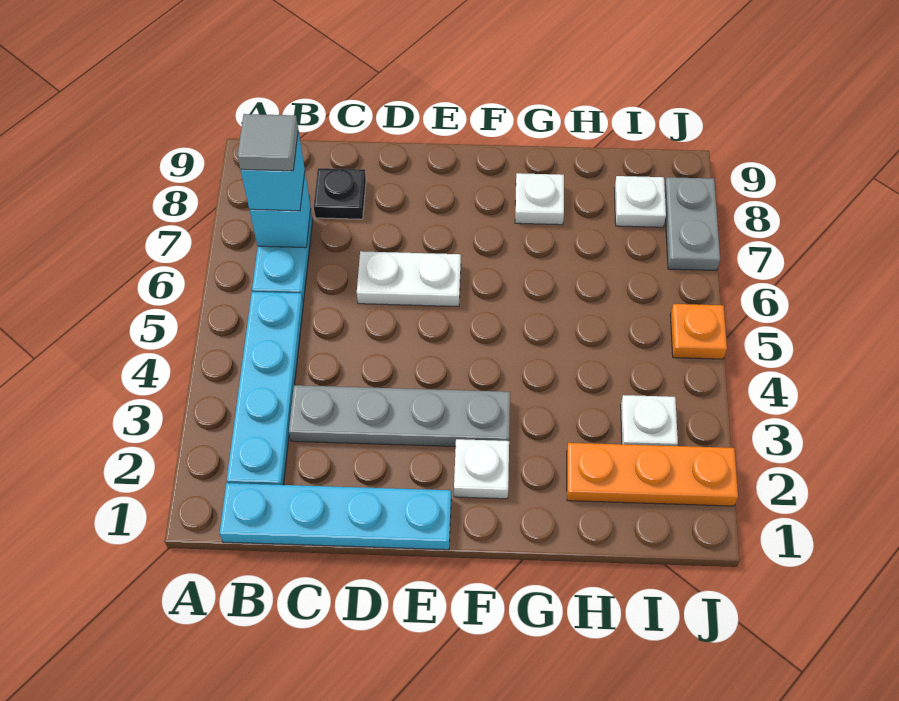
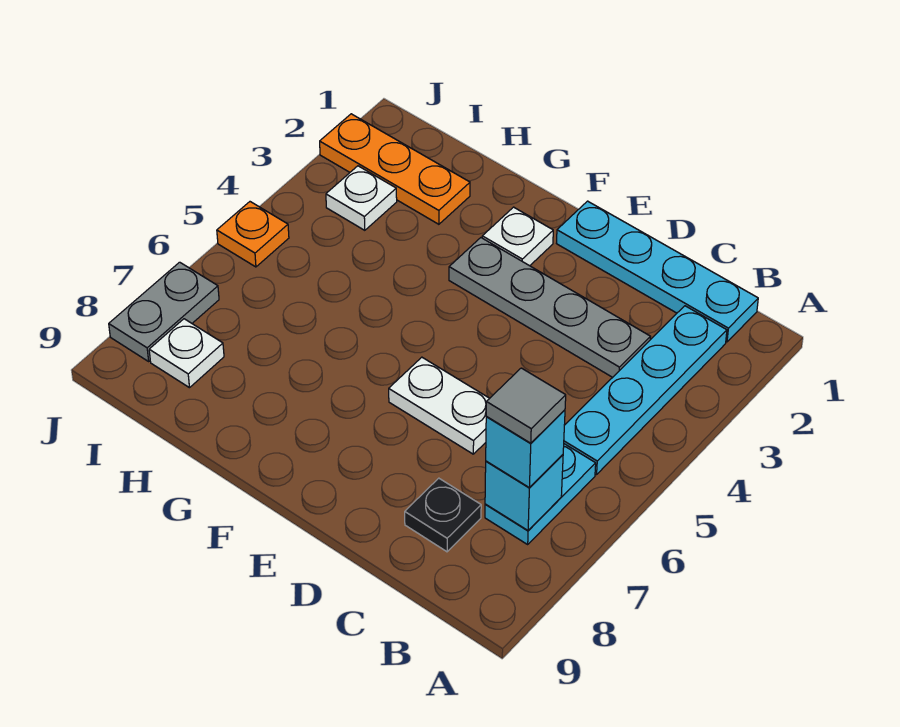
white plate G8 level 1 -> none

